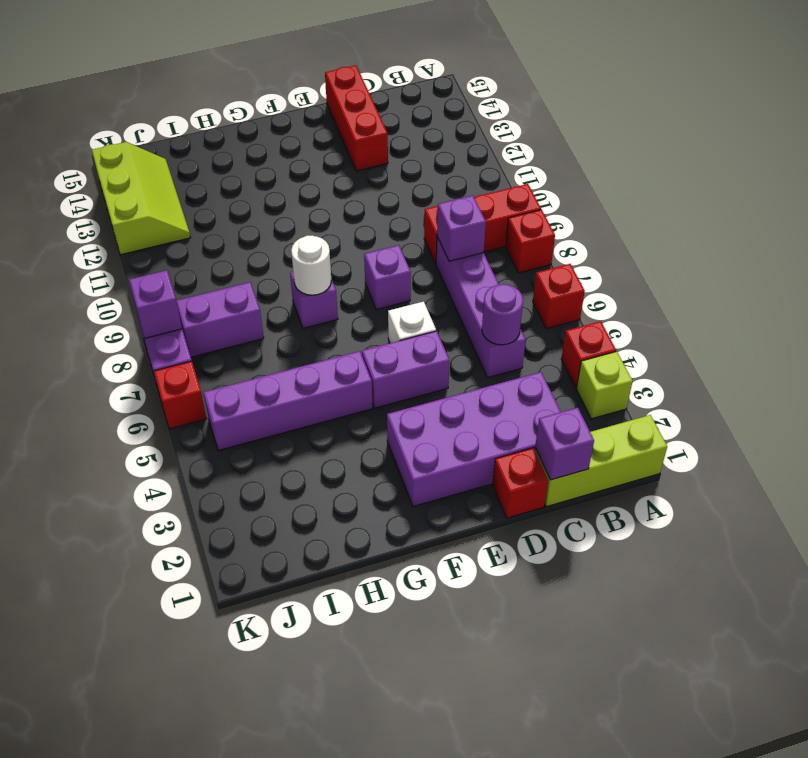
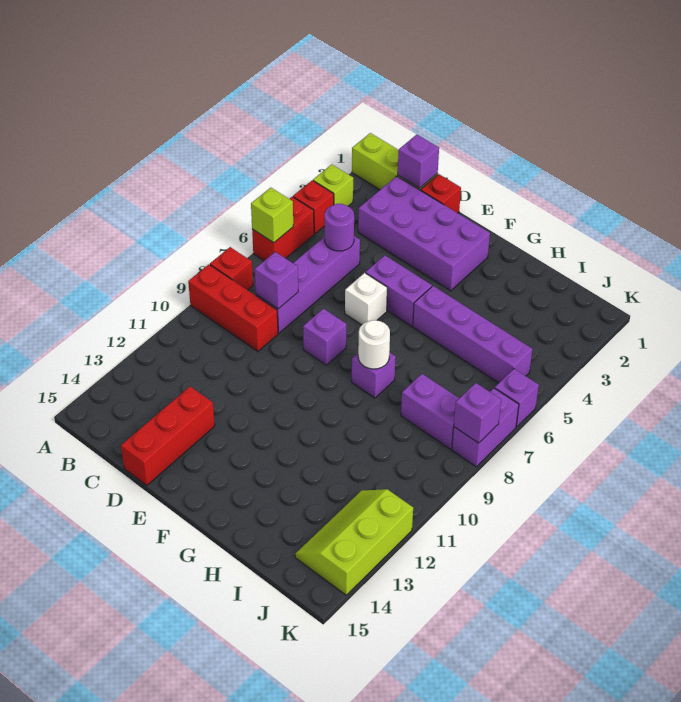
red brick A6 level 1 -> red brick A5:A6 level 1
none -> lime brick A6 level 2
red brick K6 level 1 -> purple brick K6 level 1

